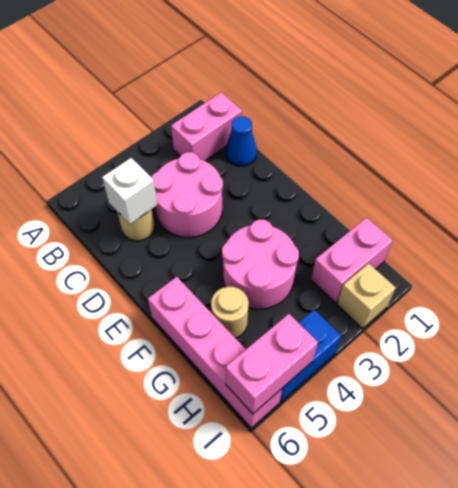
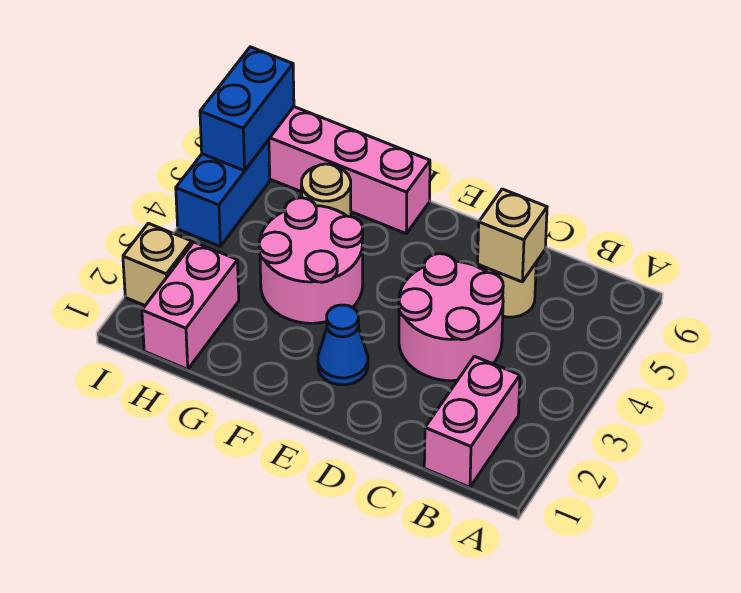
blue cone C1 level 1 -> blue cone E2 level 1
white brick C5 level 2 -> tan brick C5 level 2
pink brick I5:I6 level 2 -> blue brick I5:I6 level 2

